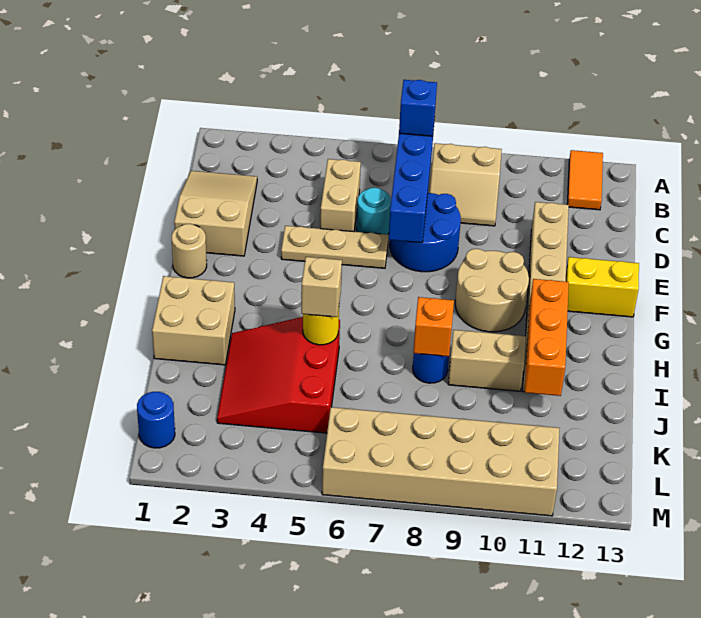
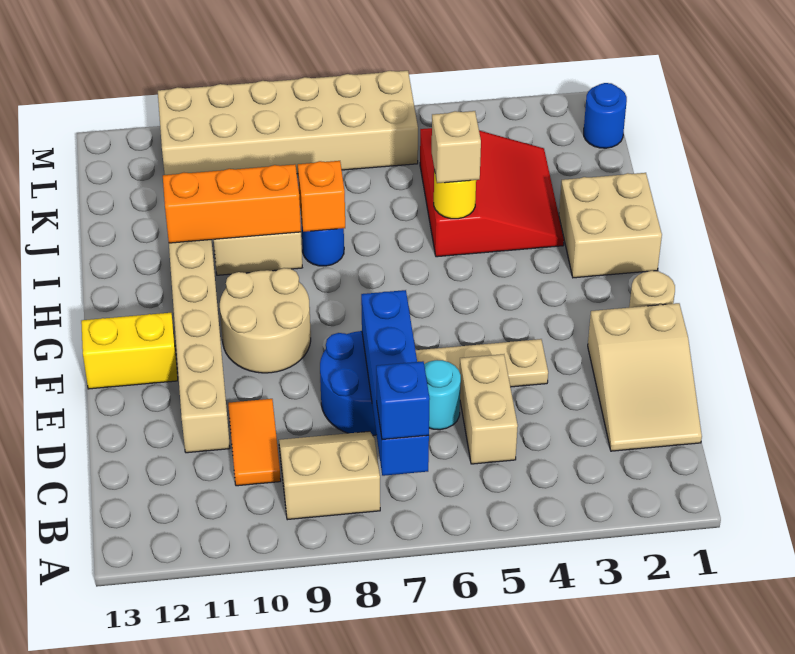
orange tile A12:B12 level 1 -> orange tile C10:D10 level 1
orange brick H11:J11 level 2 -> orange brick I9:I11 level 2

